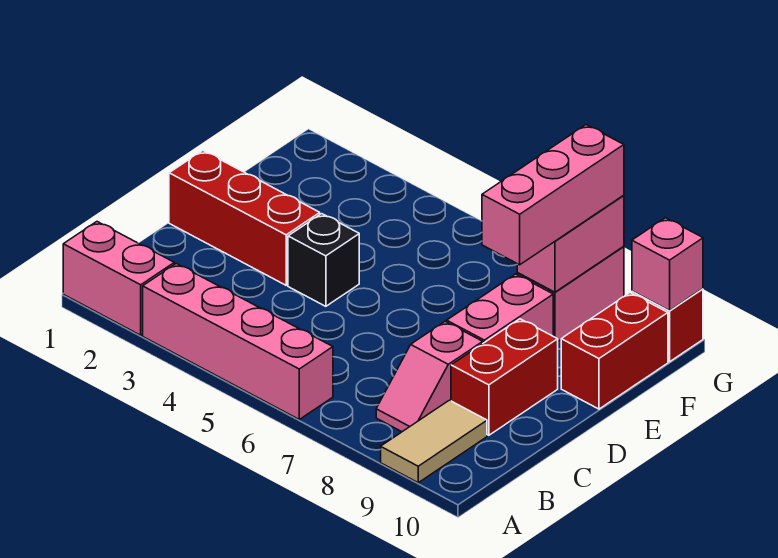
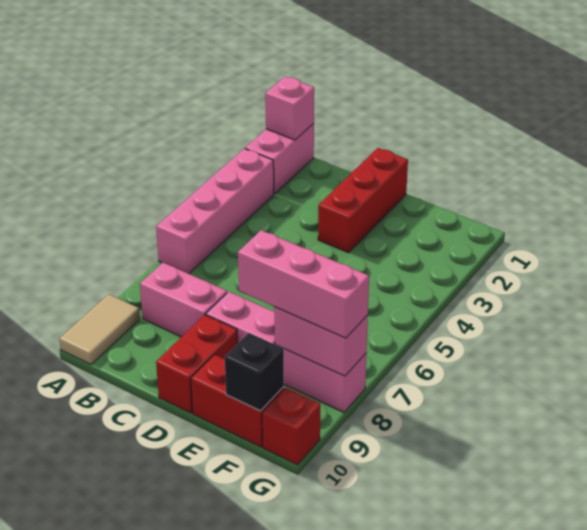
tan tile A9:B9 level 1 -> tan tile A9:A10 level 1
pink slope B8:C8 level 1 top C -> pink brick B8:C8 level 1
red brick C9:D9 level 1 -> red brick D9:D10 level 1
black brick D4 level 1 -> black brick F10 level 2
pink brick G10 level 2 -> pink brick A1 level 2

